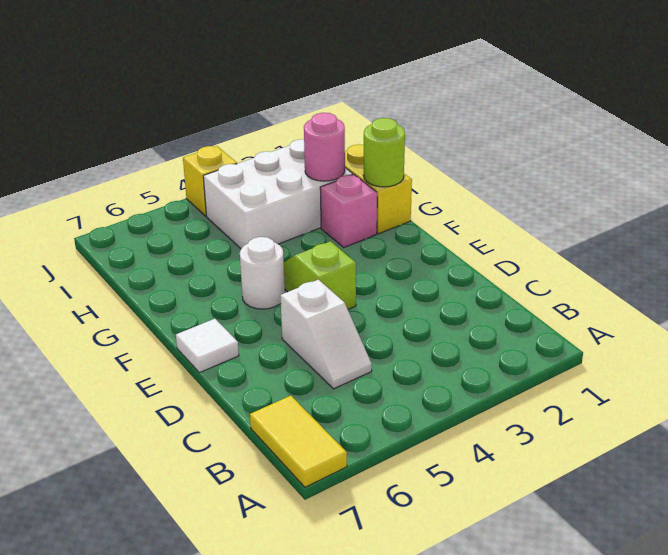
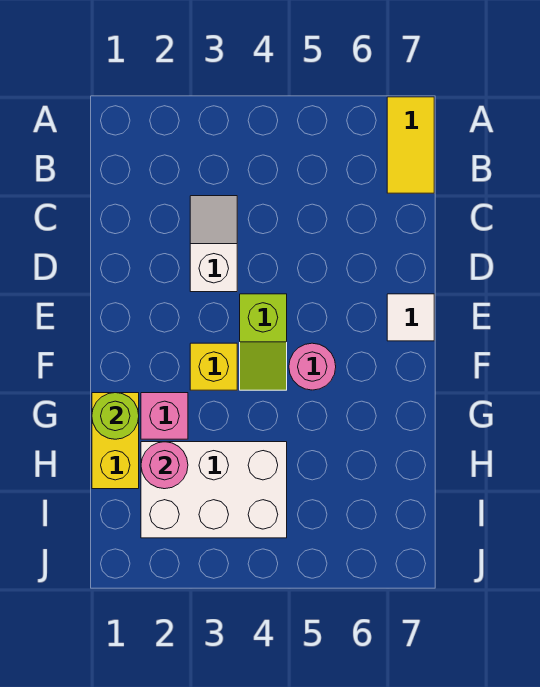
white slope C5:D5 level 1 top D -> white slope C3:D3 level 1 top D
white round brick F5 level 1 -> pink round brick F5 level 1
yellow brick J4 level 1 -> yellow brick F3 level 1

